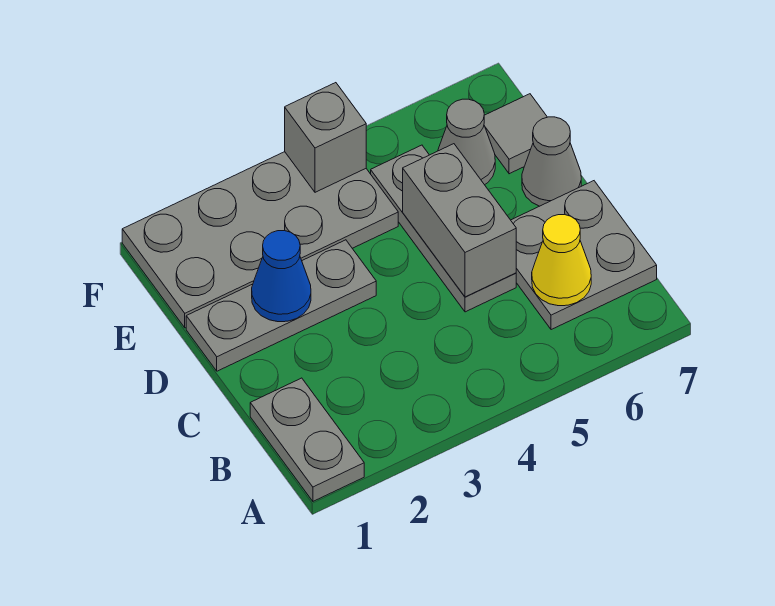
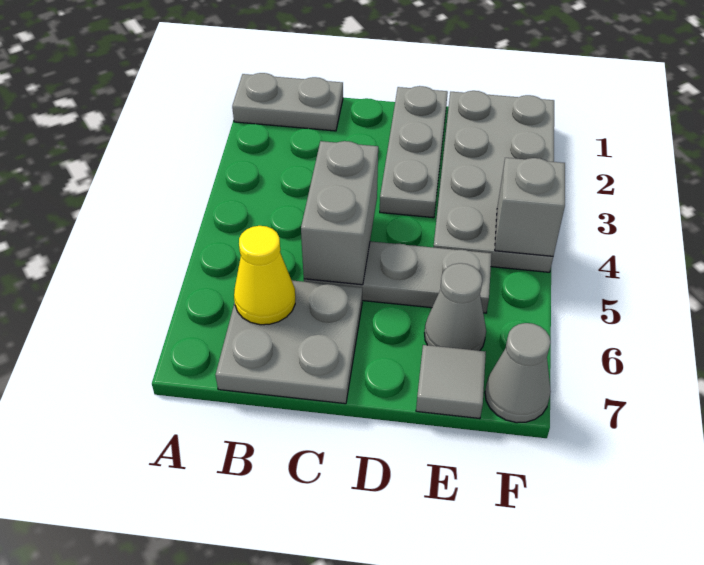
grey brick C5:D5 level 2 -> grey brick C4:C5 level 2
blue cone D2 level 2 -> none
grey cone D7 level 1 -> grey cone F7 level 1

